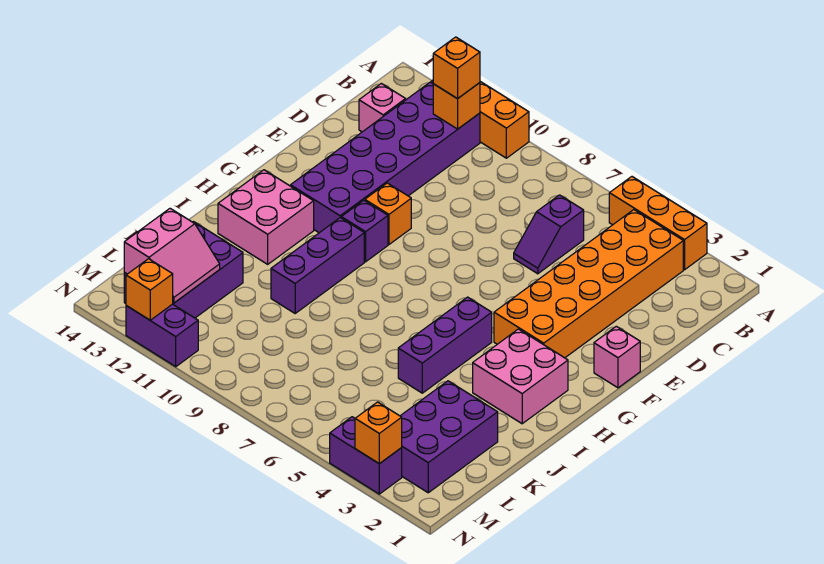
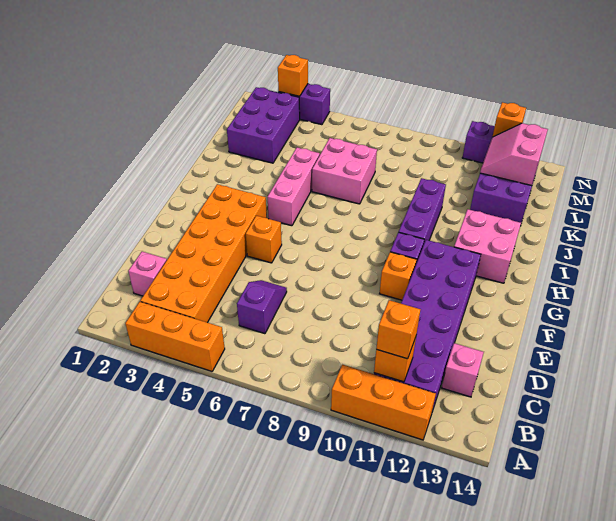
pink brick F1 level 1 -> pink brick C2 level 1
none -> orange brick F5 level 1
pink brick H2:I3 level 1 -> pink brick J6:K7 level 1
purple brick H5:J5 level 1 -> pink brick H5:J5 level 1

